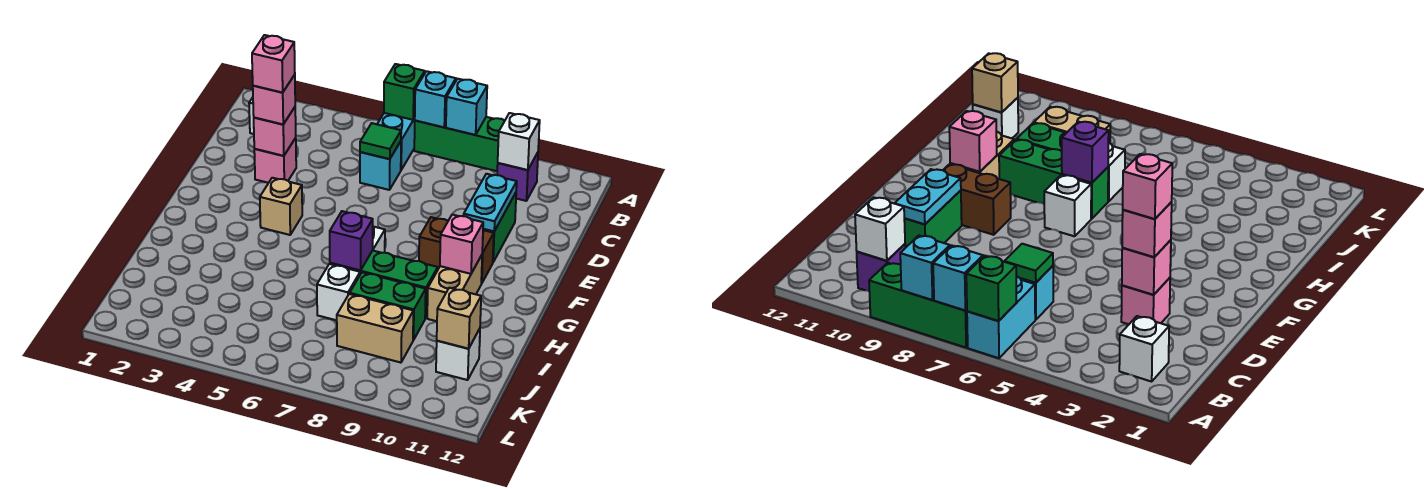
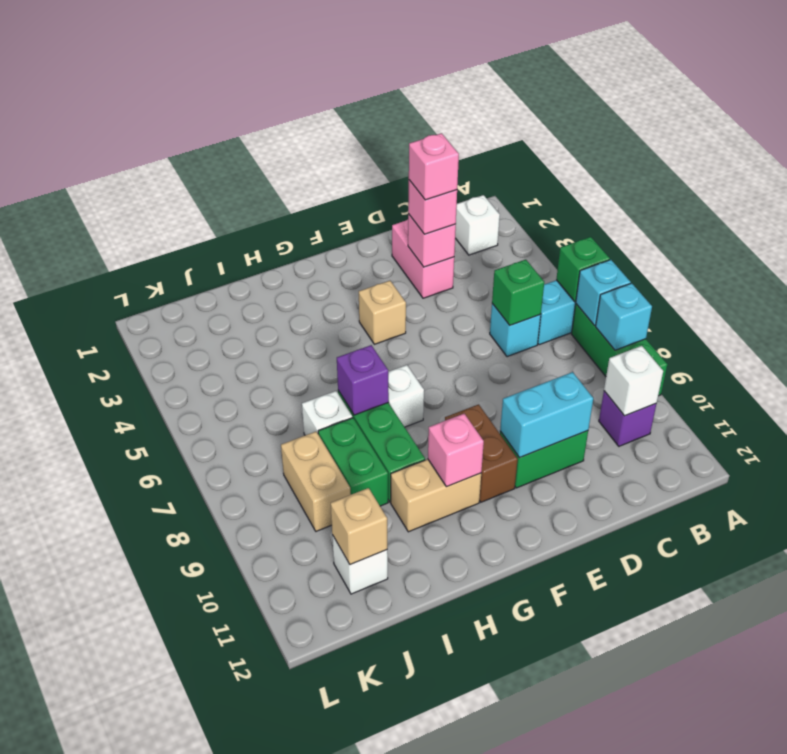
green tile C6 level 2 -> green brick C6 level 2
pink brick D3 level 1 -> pink brick D2:D3 level 1
cyan plate D10:E10 level 2 -> cyan brick D10:E10 level 2

